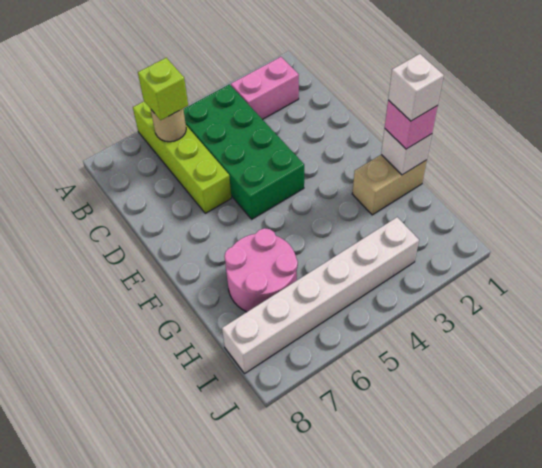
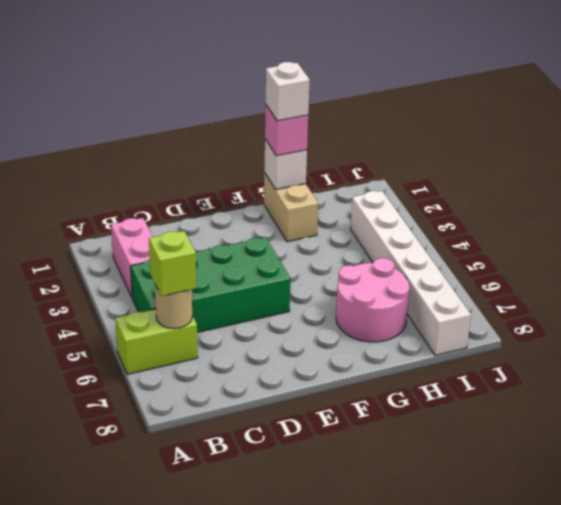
lime brick A6:D6 level 1 -> lime brick A6:B6 level 1

